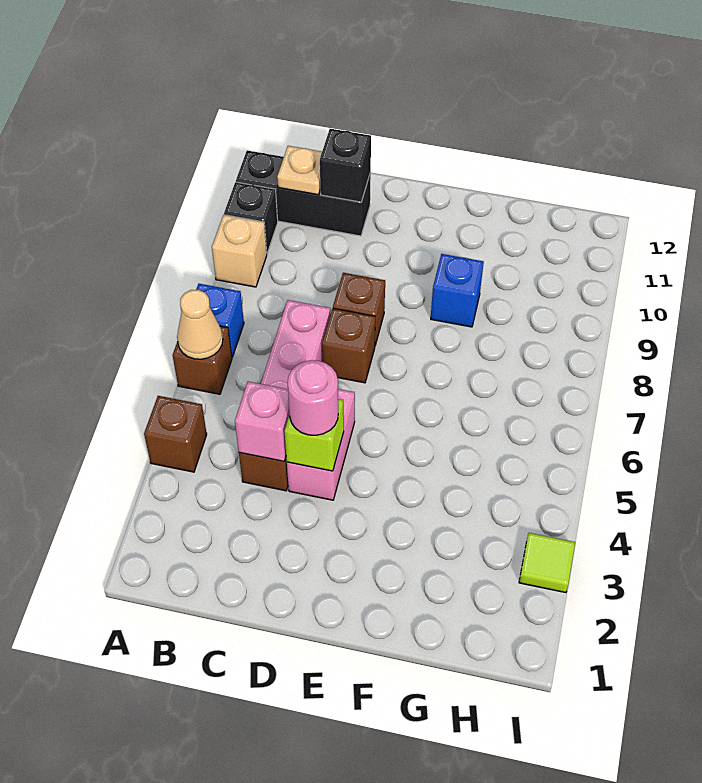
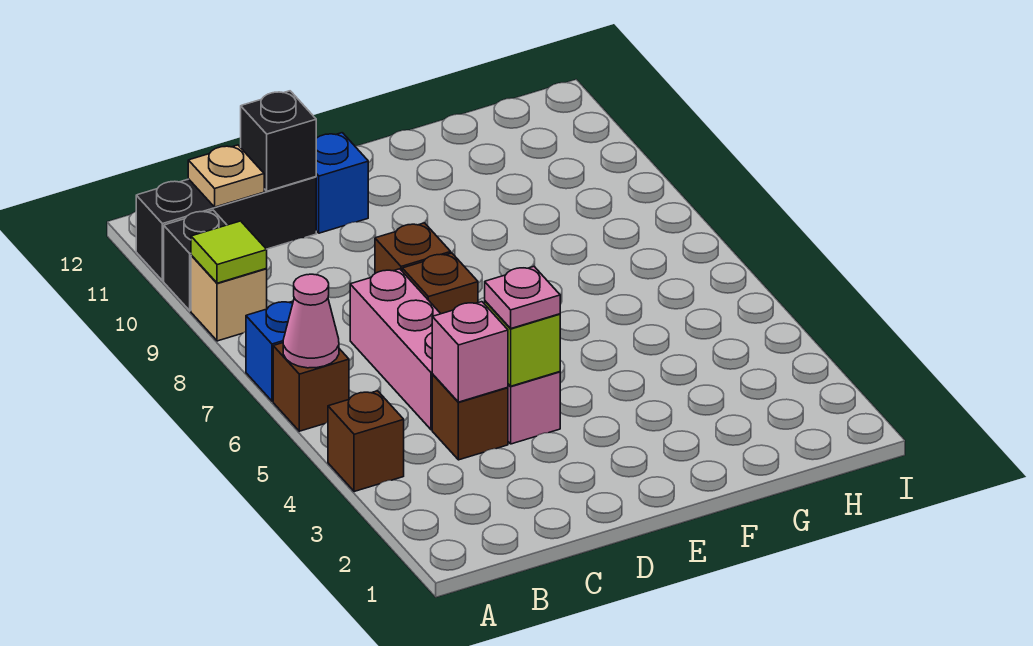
tan cone A6 level 2 -> pink cone A6 level 2
pink round brick D4 level 3 -> pink plate D4 level 3
blue brick F9 level 1 -> blue brick D11 level 1
lime tile I3 level 1 -> lime tile A9 level 2

